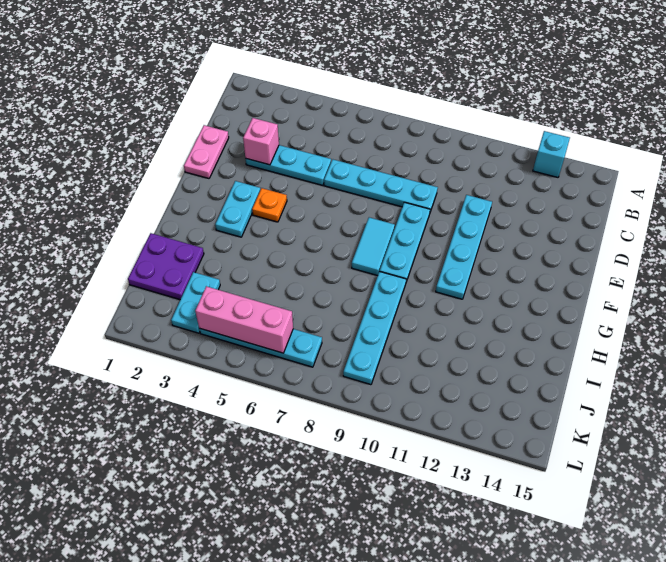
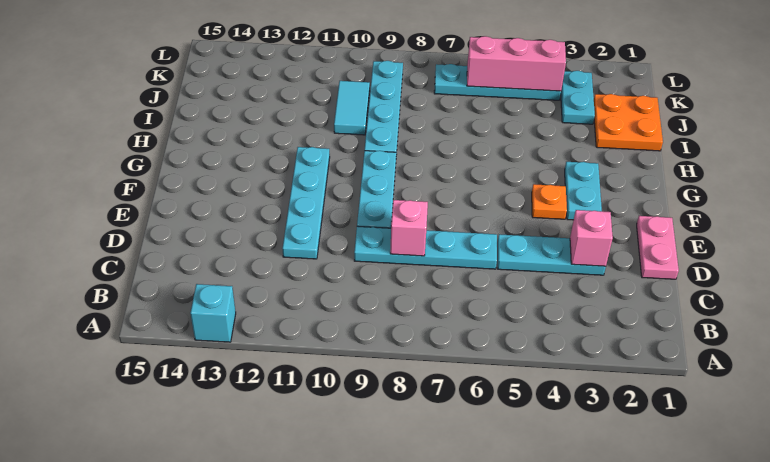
none -> pink brick D8 level 2
cyan tile F8:G8 level 1 -> cyan tile I10:J10 level 1
purple plate I1:J2 level 1 -> orange plate I1:J2 level 1

